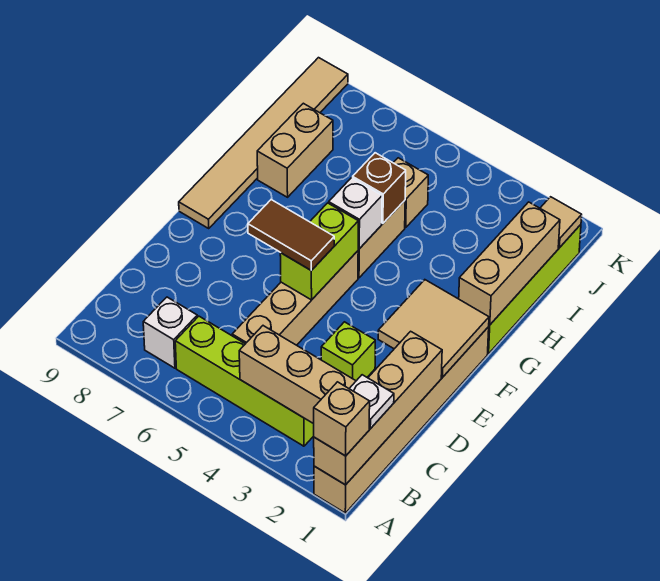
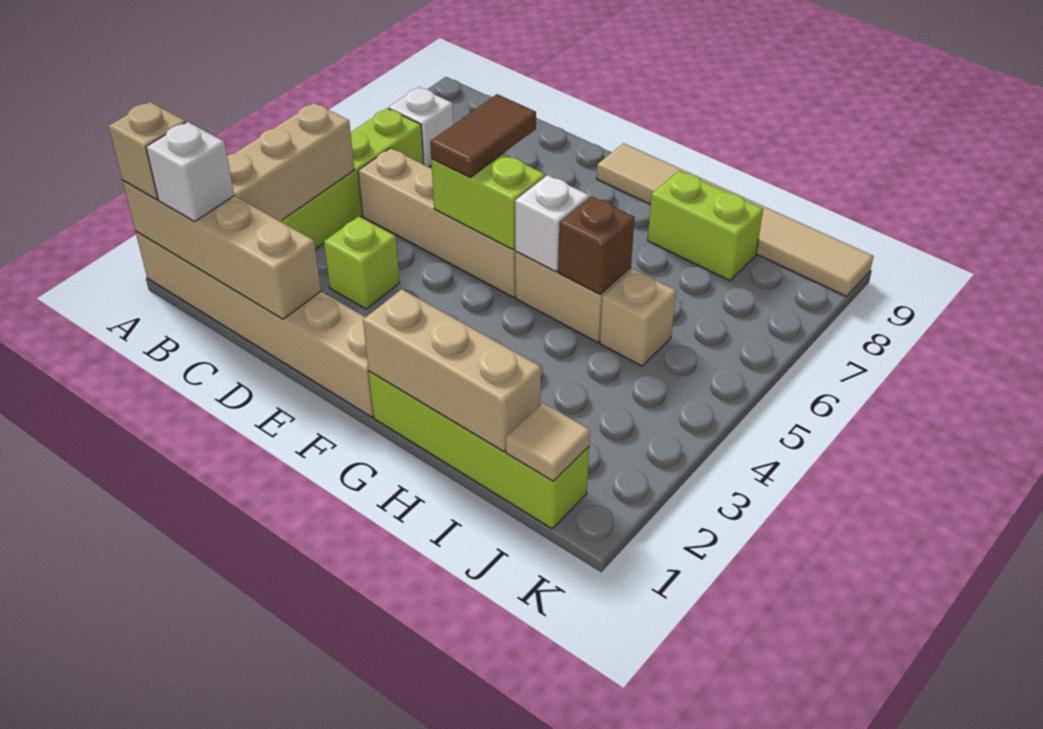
white plate B1 level 3 -> white brick B1 level 3
tan tile E1:F2 level 2 -> none
tan brick H8:I8 level 1 -> lime brick H8:I8 level 1

